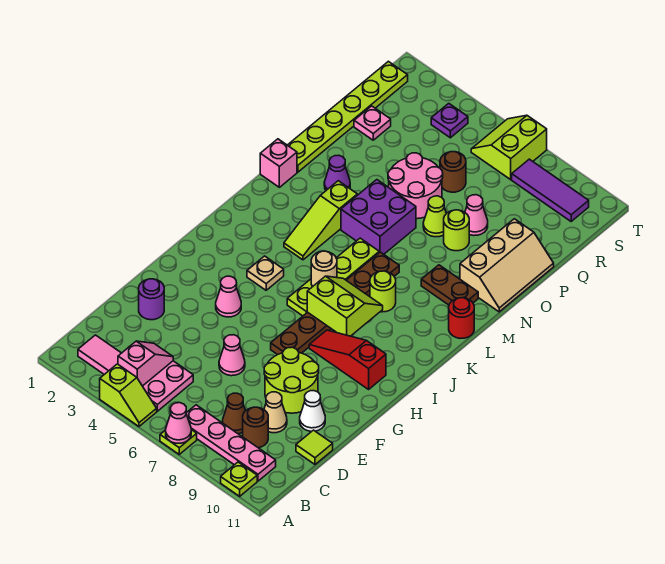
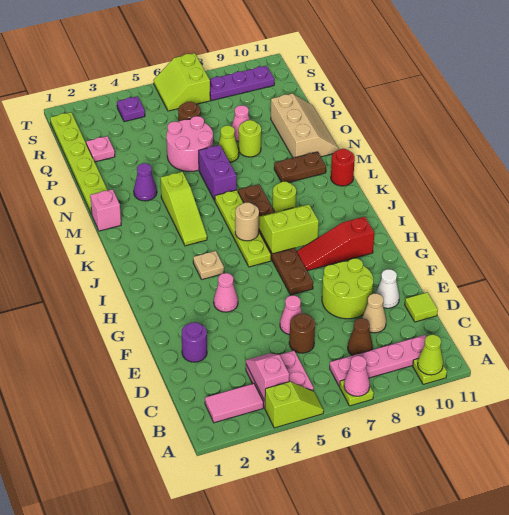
none -> lime cone A10 level 2
brown round brick C9 level 1 -> brown round brick D6 level 1
purple brick M5:N6 level 1 -> purple brick M6:N6 level 1
purple tile S8:S10 level 1 -> purple plate S8:S10 level 1

